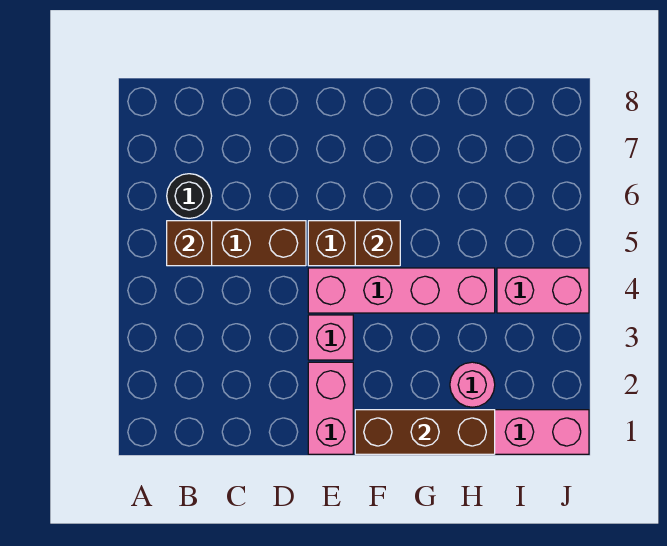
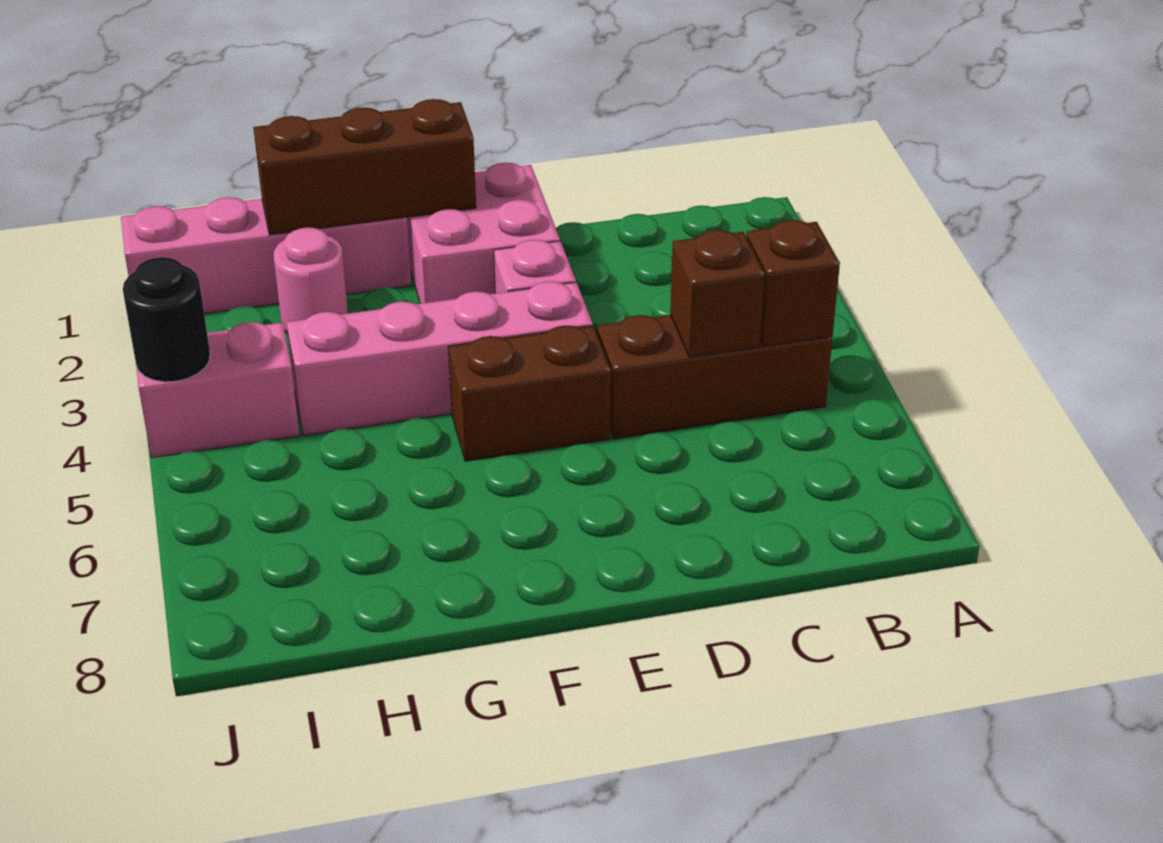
black round brick B6 level 1 -> black round brick J4 level 2
pink brick E1:E2 level 1 -> pink brick E1:F2 level 1
brown brick F5 level 2 -> brown brick C5 level 2

